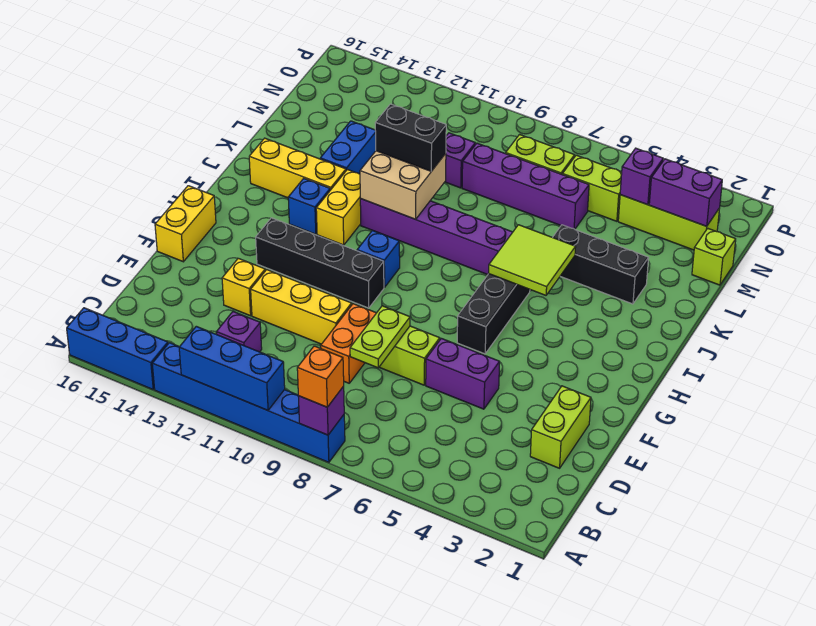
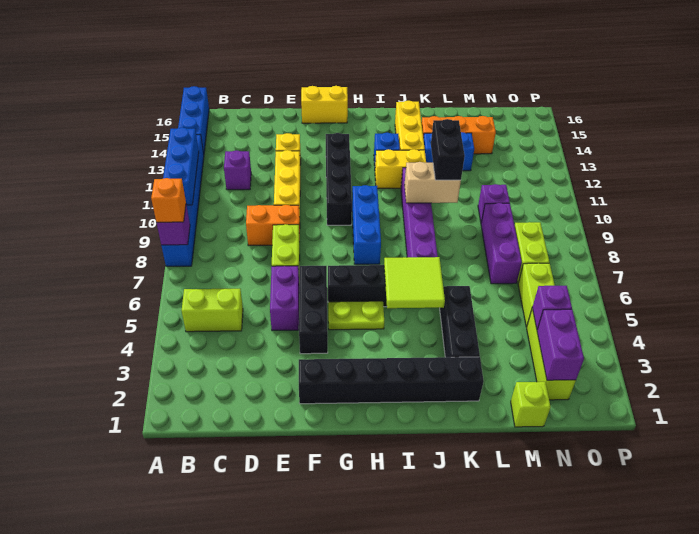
lime brick D2:E2 level 1 -> lime brick B5:C5 level 1
lime plate D8:E8 level 2 -> lime plate G5:H5 level 1
none -> black brick F2:K2 level 1
none -> black brick F4:F6 level 1
blue brick H10 level 1 -> blue brick H8:H10 level 1
tan brick J10:K11 level 2 -> tan brick J10:K10 level 2
none -> orange brick K14:M14 level 1
purple brick M6:M9 level 1 -> purple brick M7:M9 level 1

